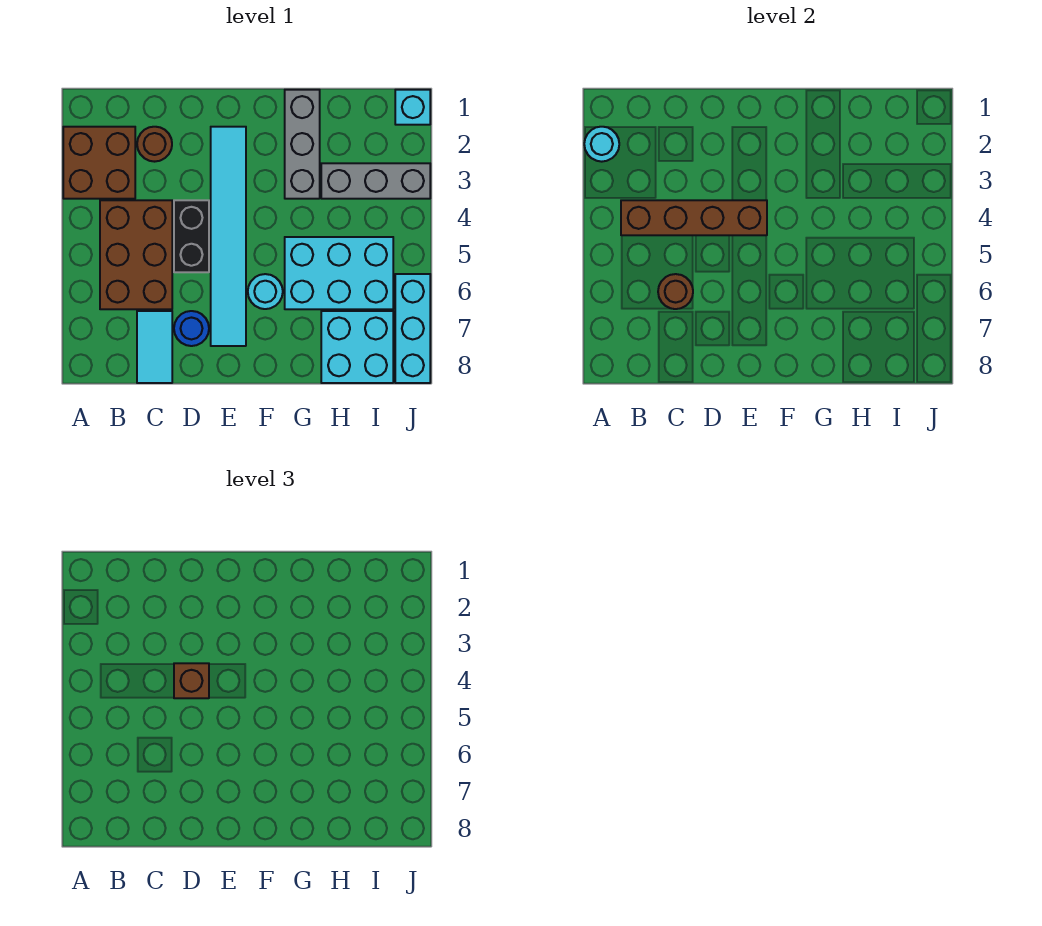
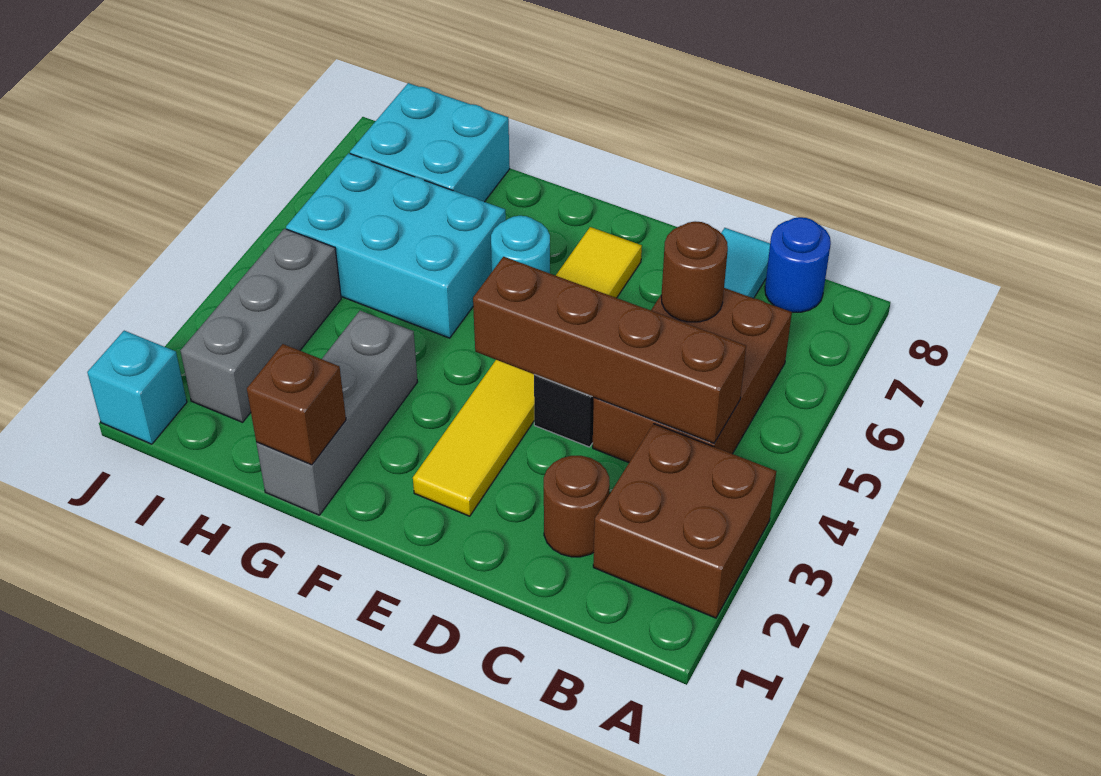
cyan round brick A2 level 2 -> none
brown brick D4 level 3 -> brown brick G1 level 2
blue round brick D7 level 1 -> blue round brick B8 level 1
cyan tile E2:E7 level 1 -> yellow tile E2:E7 level 1
grey brick H3:J3 level 1 -> grey brick I2:I4 level 1
cyan brick J6:J8 level 1 -> none

